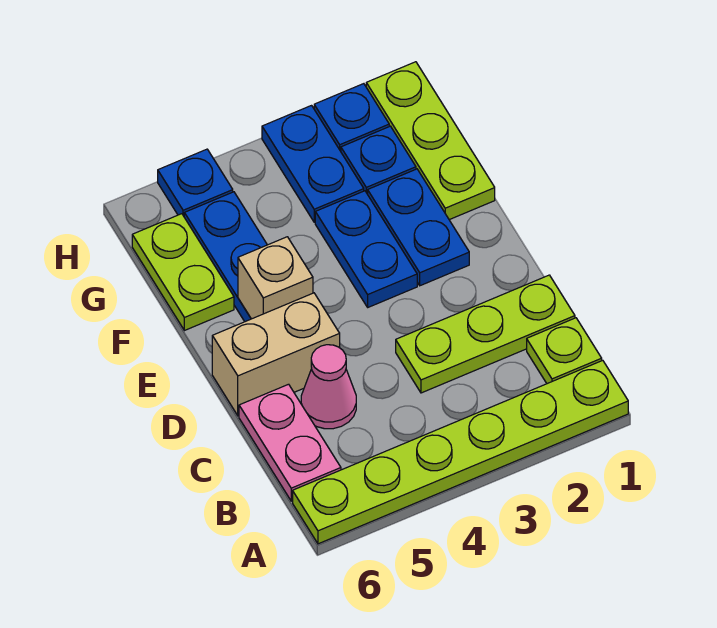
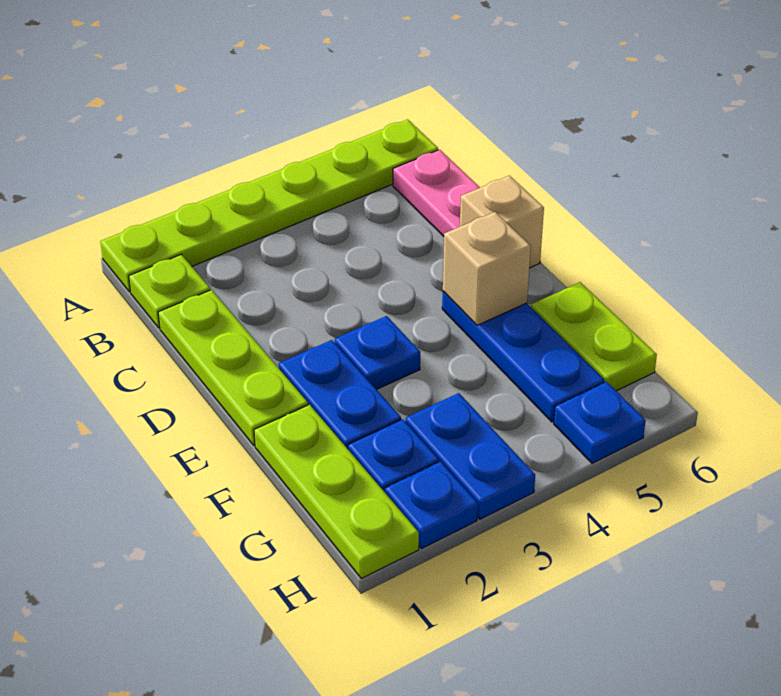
lime plate C1:C3 level 1 -> lime plate C1:E1 level 1
pink cone C5 level 1 -> none
tan brick D5:D6 level 1 -> tan brick D6 level 1
blue plate E3:F3 level 1 -> blue plate E3 level 1

